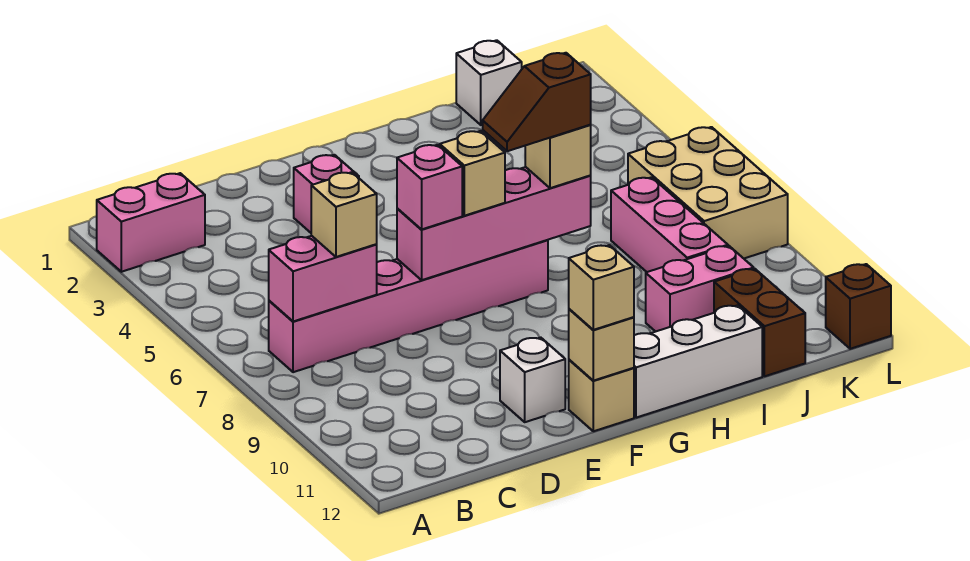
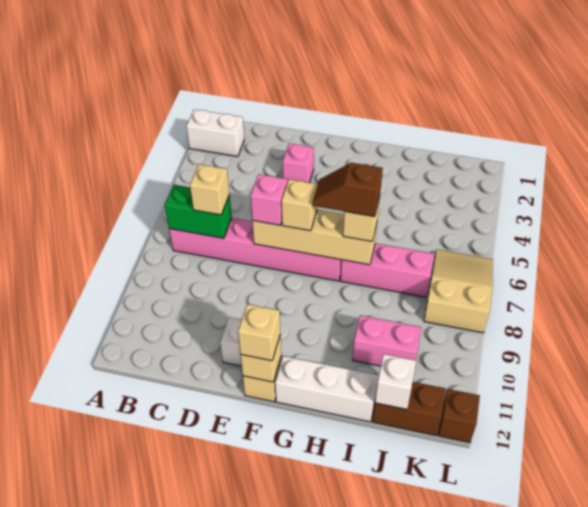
pink brick A2:B2 level 1 -> white brick A2:B2 level 1
pink brick B7:C7 level 2 -> green brick B7:C7 level 2
pink brick E7:H7 level 2 -> tan brick E7:H7 level 2
white brick J1 level 1 -> white brick J12 level 2
pink brick J7:J9 level 1 -> pink brick H7:J7 level 1
brown brick J11:J12 level 1 -> brown brick J12:K12 level 1
tan brick K6:L8 level 1 -> tan slope K6:L8 level 1 top 8

